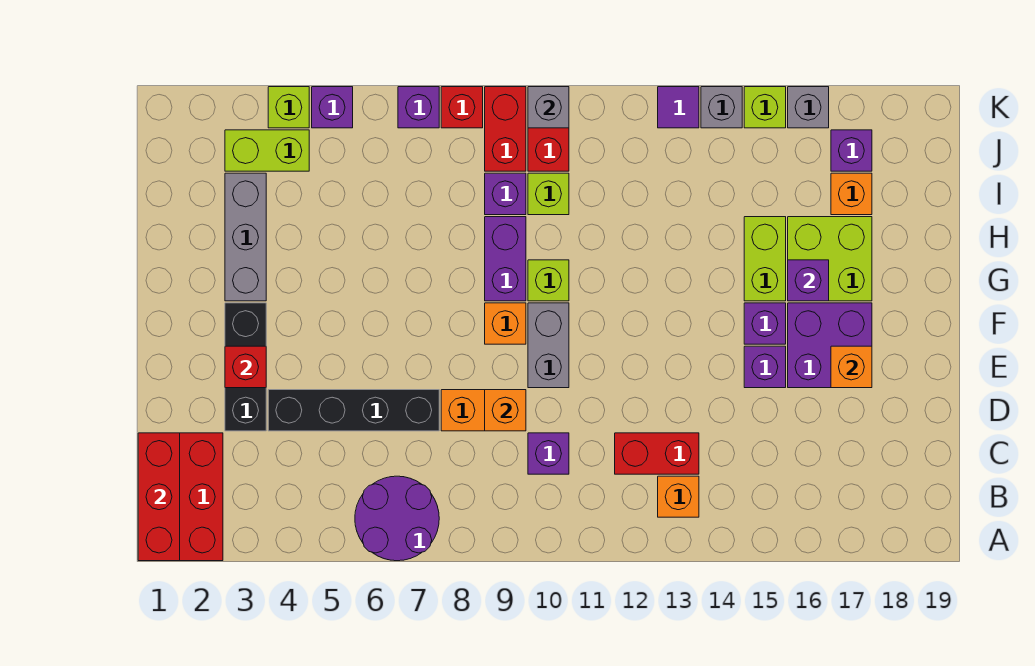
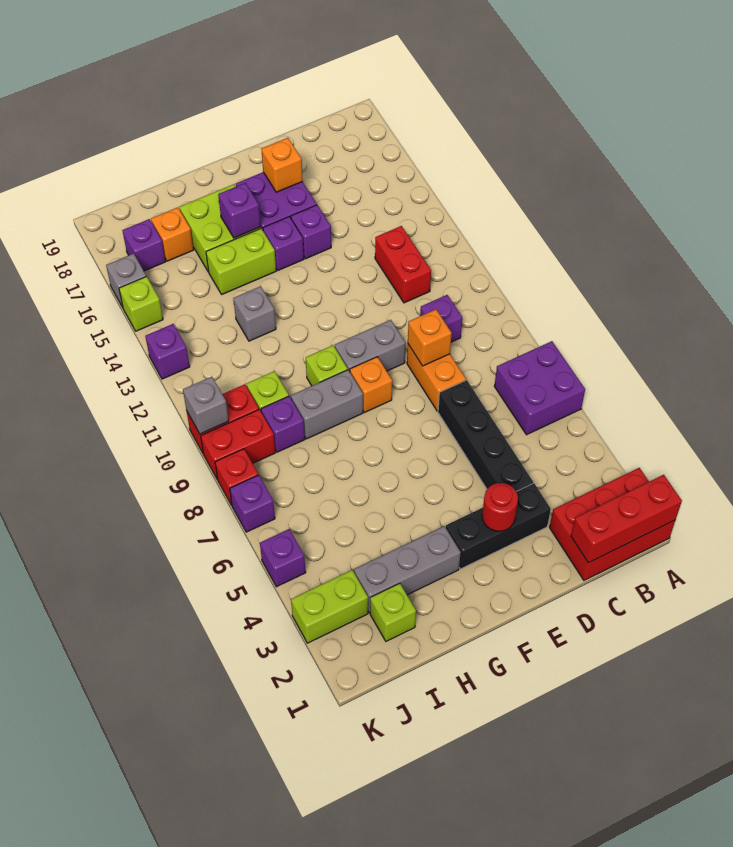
purple round brick A6:B7 level 1 -> purple brick A6:B7 level 1
orange brick B13 level 1 -> none
red brick E3 level 2 -> red round brick E3 level 2
purple brick G9:H9 level 1 -> grey brick G9:H9 level 1
lime brick J3:J4 level 1 -> lime brick J3:K3 level 1
lime brick K4 level 1 -> lime brick I2 level 1
purple tile K13 level 1 -> purple brick K13 level 1
grey brick K14 level 1 -> grey brick H13 level 1

